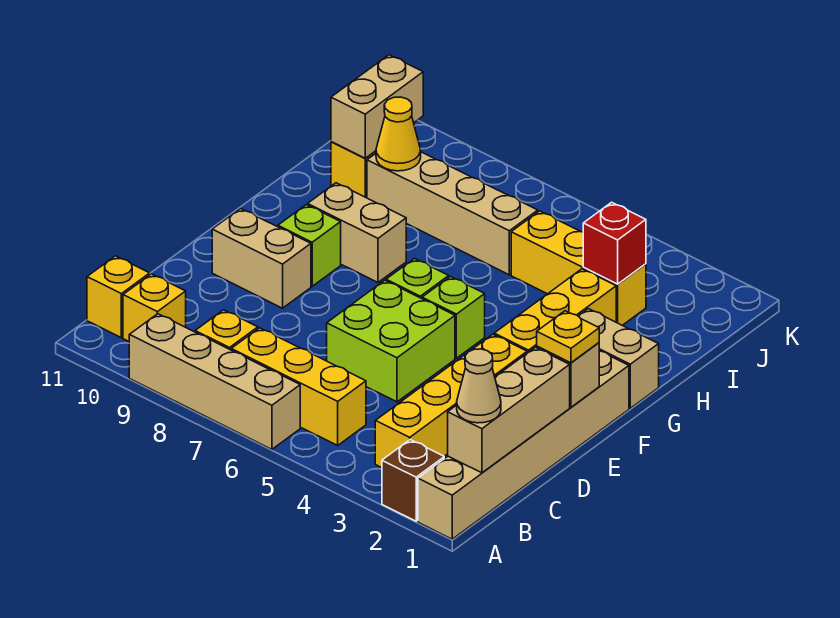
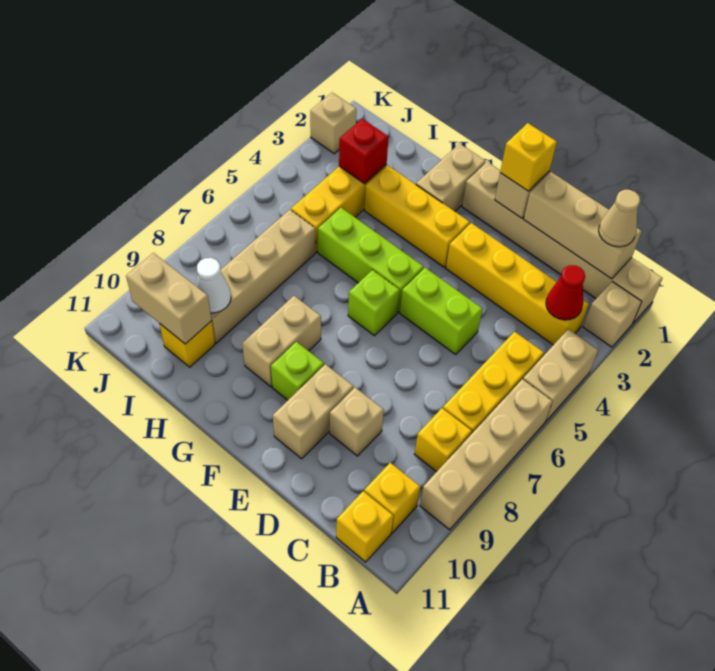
brown brick A2 level 1 -> tan brick A2 level 1
none -> tan brick A4:A5 level 1
none -> red cone B3 level 2
lime brick D5:E6 level 1 -> lime brick D5:E5 level 1
none -> tan brick D9 level 1
yellow plate E1 level 3 -> yellow brick E1 level 3
lime brick F5 level 1 -> lime brick F5:H5 level 1
yellow cone I9 level 2 -> white cone I9 level 2
none -> tan brick K2 level 1

